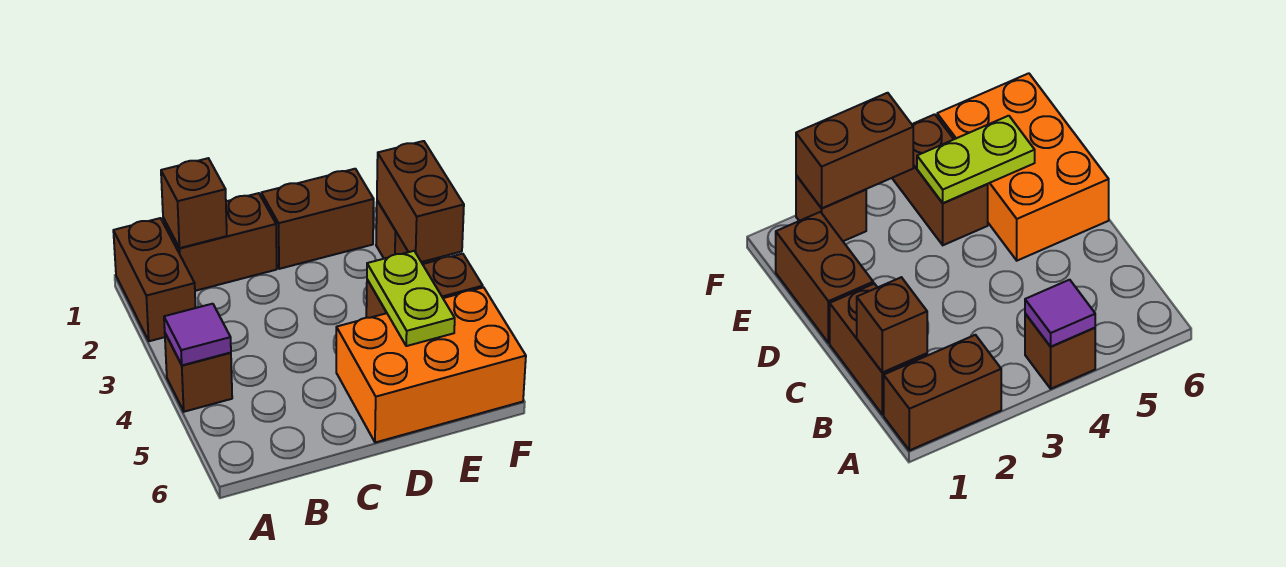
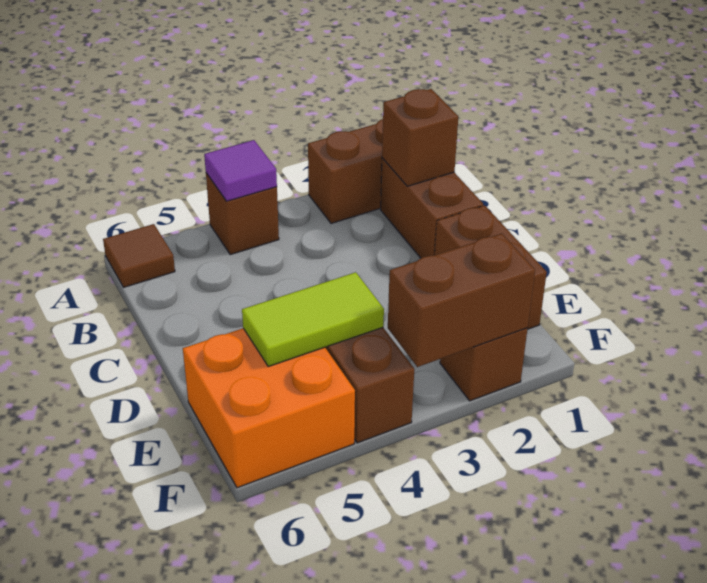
none -> brown tile A6 level 1
orange brick D5:F6 level 1 -> orange brick E5:F6 level 1
lime plate E4:E5 level 2 -> lime tile E4:E5 level 2

